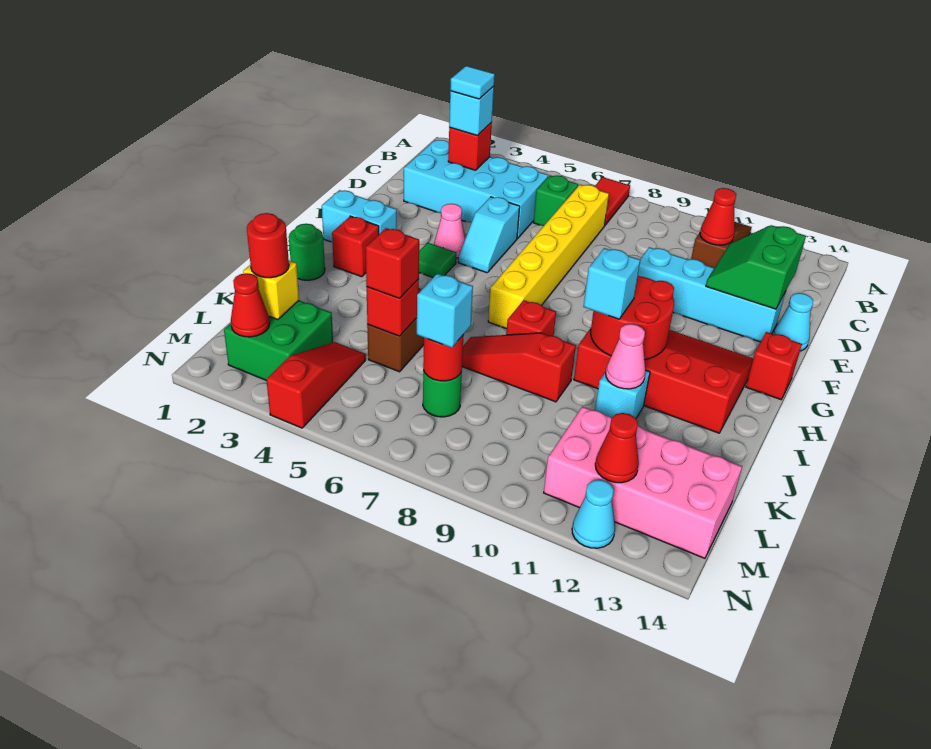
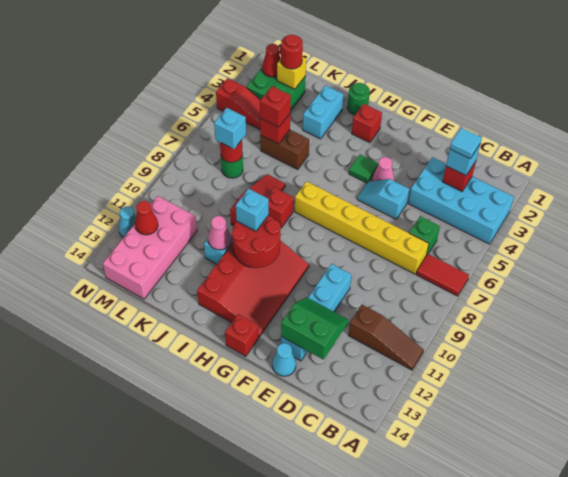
cyan brick C2:D5 level 1 -> cyan brick A3:D4 level 1
red cone C11 level 2 -> none
cyan brick G1:G2 level 1 -> cyan brick J2:J3 level 1

